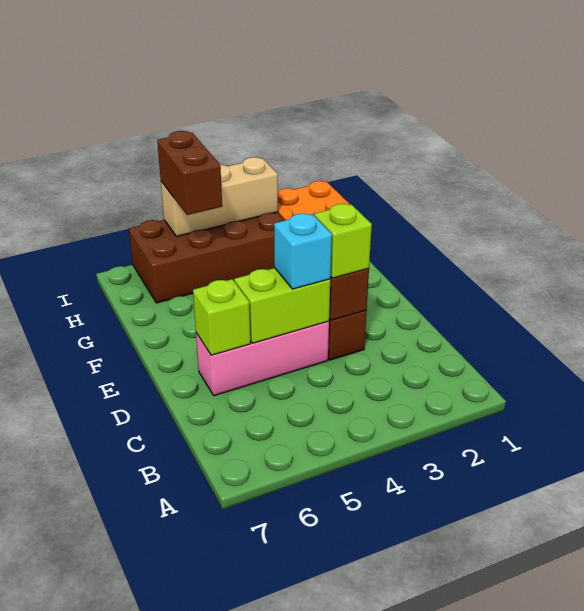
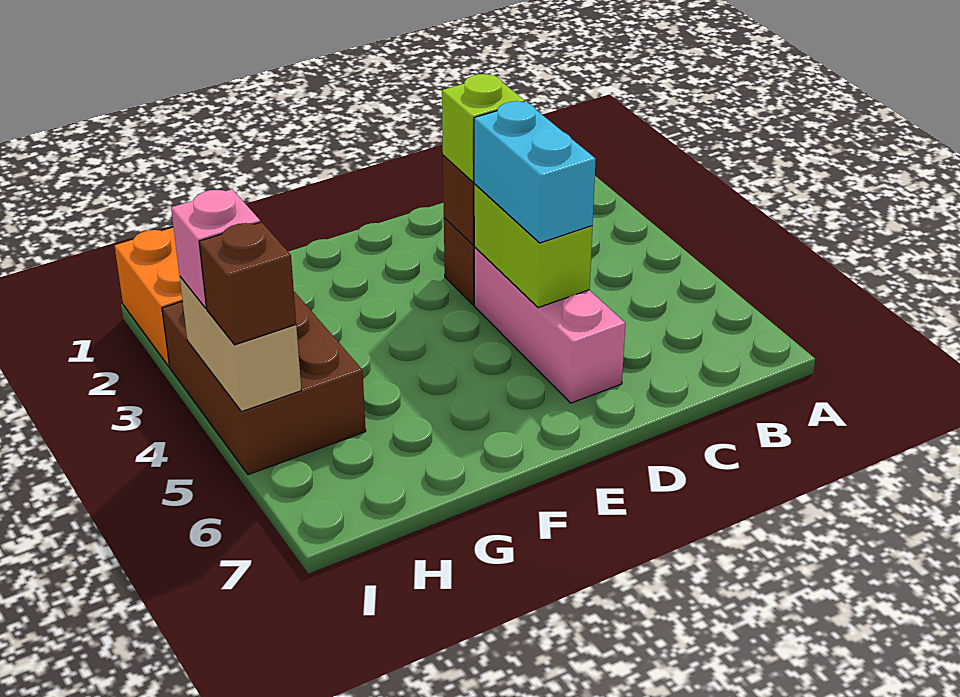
cyan brick D4 level 3 -> cyan brick D4:D5 level 3
lime brick D6 level 2 -> none
brown brick H3:I6 level 1 -> brown brick H3:I5 level 1
brown brick H5:I5 level 3 -> brown brick I5 level 3
tan brick I3:I5 level 2 -> tan brick I4:I5 level 2
none -> pink brick I4 level 3

